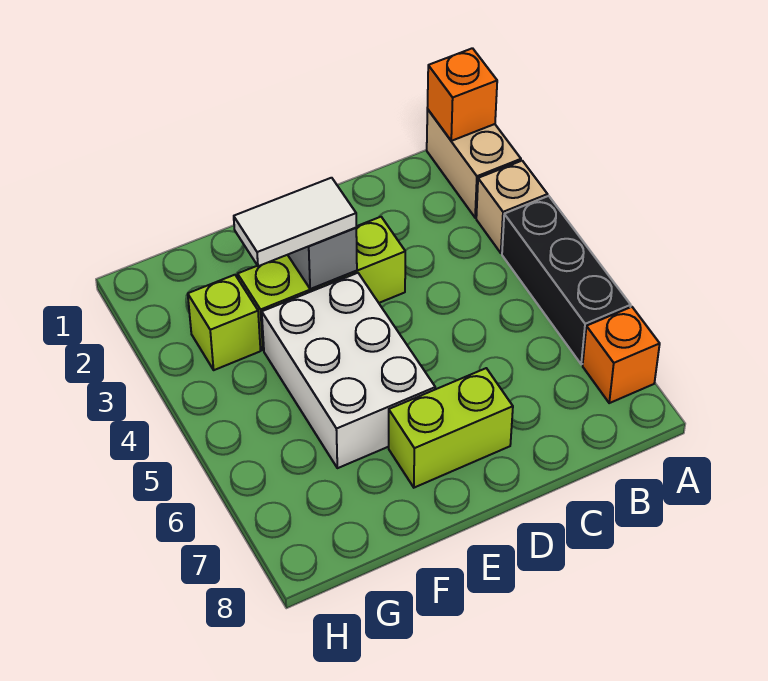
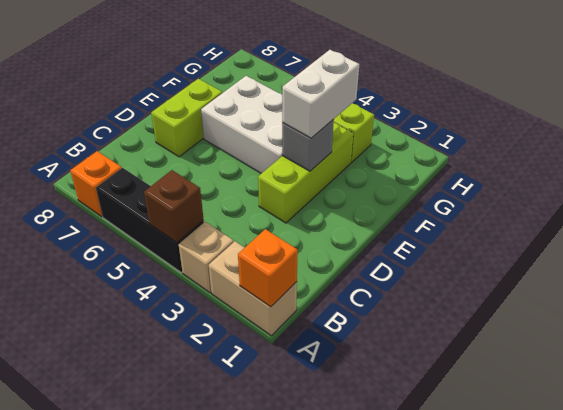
none -> brown brick A4 level 2
white tile E3:F3 level 3 -> white brick E3:F3 level 3

